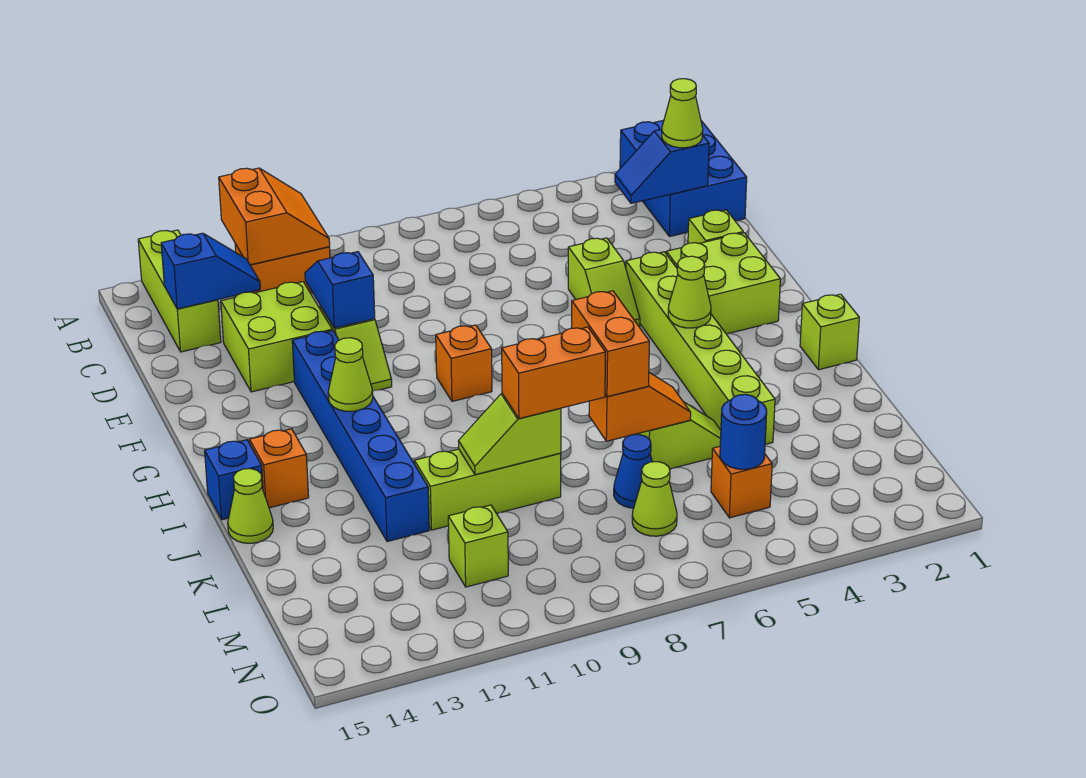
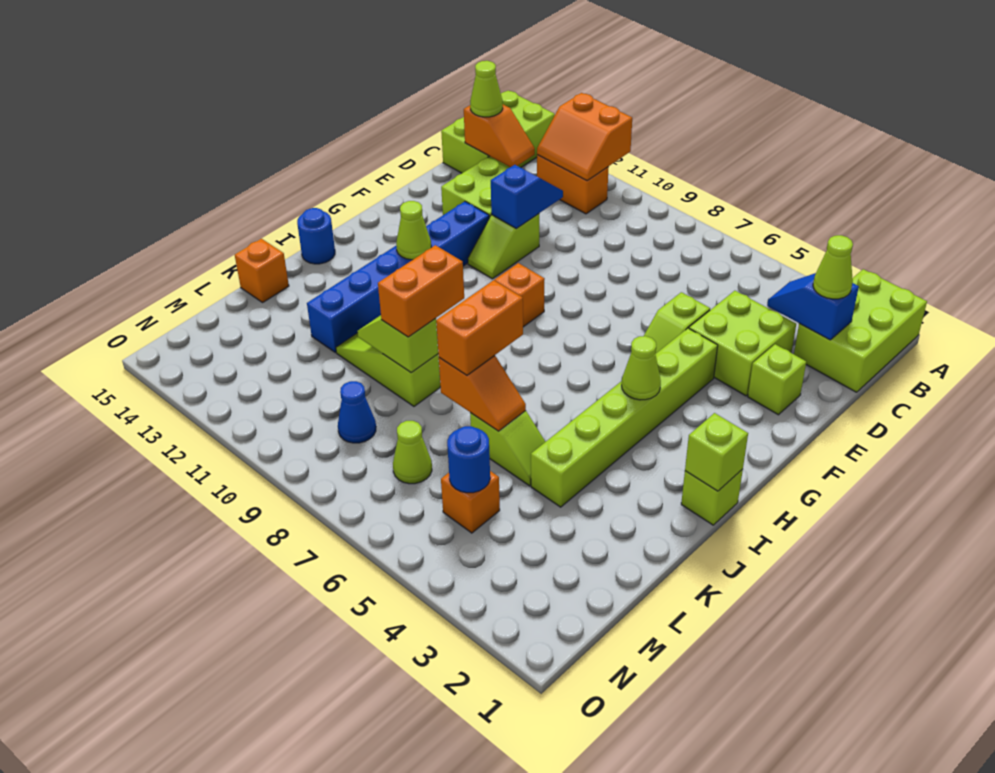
blue brick A1:C2 level 1 -> lime brick A1:C2 level 1
orange slope A11:B12 level 2 top 12 -> orange slope A11:B12 level 2 top A
lime brick A14:C14 level 1 -> lime brick A14:C15 level 1
blue slope C13:C14 level 2 top 14 -> orange slope C13:C14 level 2 top 14
lime brick F2:G3 level 1 -> lime brick D3:E4 level 1
orange brick I14 level 1 -> orange brick K15 level 1
blue brick I15 level 1 -> blue round brick I15 level 1
lime cone J15 level 1 -> lime cone C14 level 3
orange brick K8:K9 level 3 -> orange brick J9:K9 level 3
lime brick K9:K11 level 1 -> lime slope K9:K11 level 1 top 9
blue cone L7 level 1 -> blue cone M9 level 1
lime brick M11 level 1 -> lime brick I1 level 2

